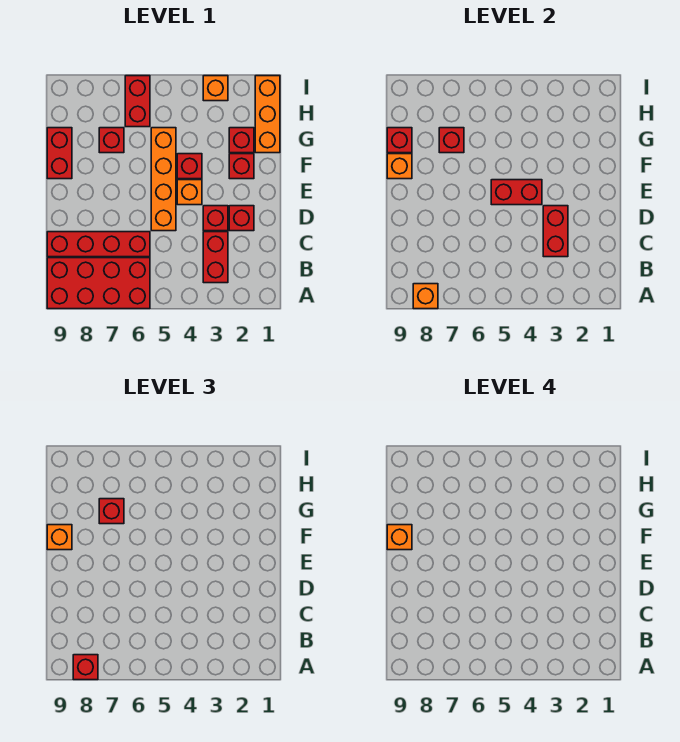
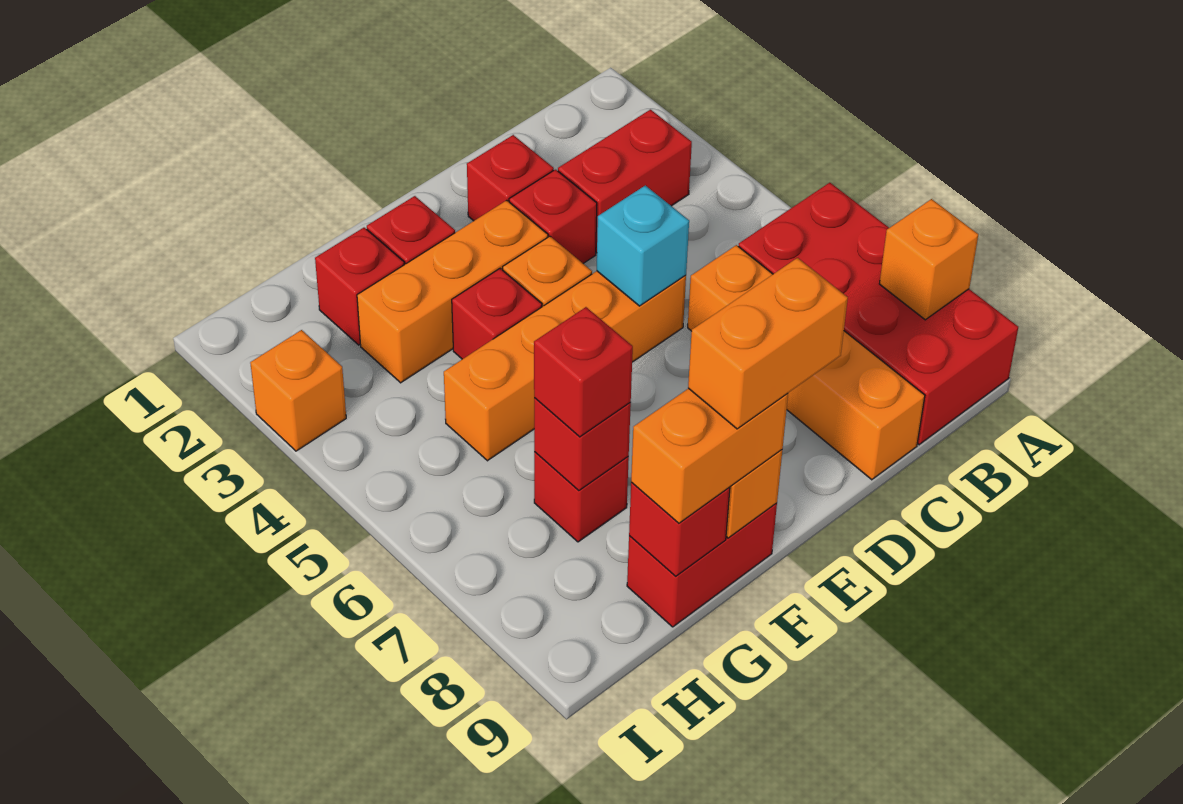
red brick A8 level 3 -> none
red brick C3:D3 level 2 -> none
red brick C6:C9 level 1 -> orange brick C6:C9 level 1
none -> cyan brick D5 level 2
red brick E4:E5 level 2 -> none
orange brick F9 level 3 -> orange brick F9:G9 level 3
orange brick F9 level 4 -> orange brick E9:F9 level 4
orange brick G1:I1 level 1 -> orange brick E3:G3 level 1
red brick H6:I6 level 1 -> none

